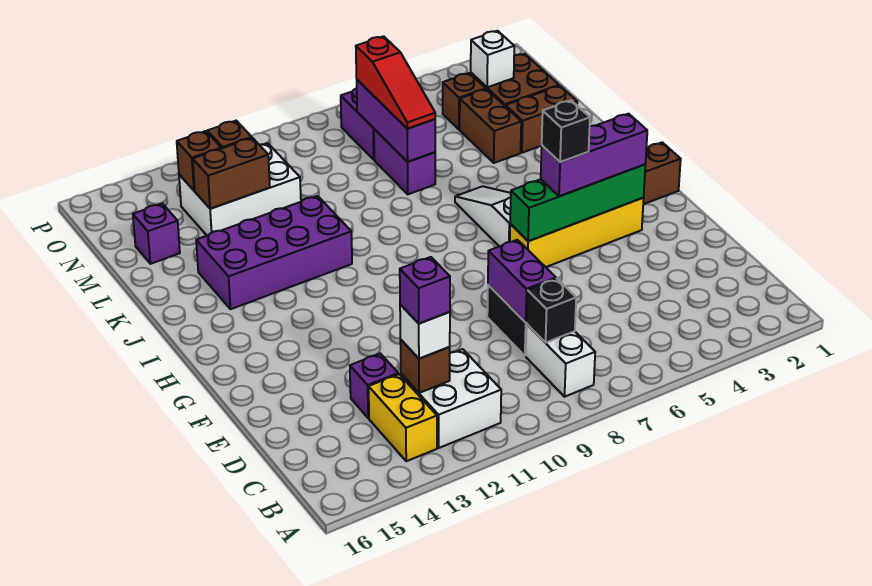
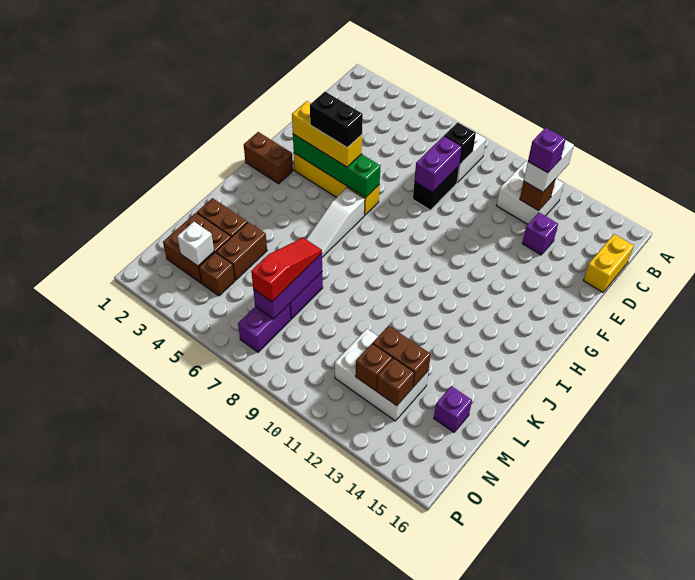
yellow brick B13:C13 level 1 -> yellow brick C16:D16 level 1
white brick C12 level 3 -> white brick B12:C12 level 3
purple brick G3:G5 level 3 -> yellow brick G3:G5 level 3
black brick G5 level 4 -> black brick G4:G5 level 4
purple brick J11:K14 level 1 -> none

